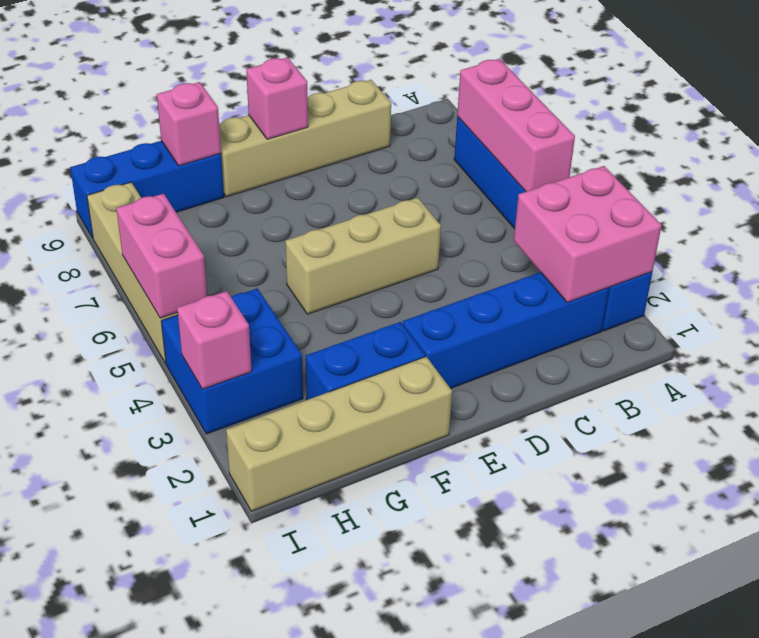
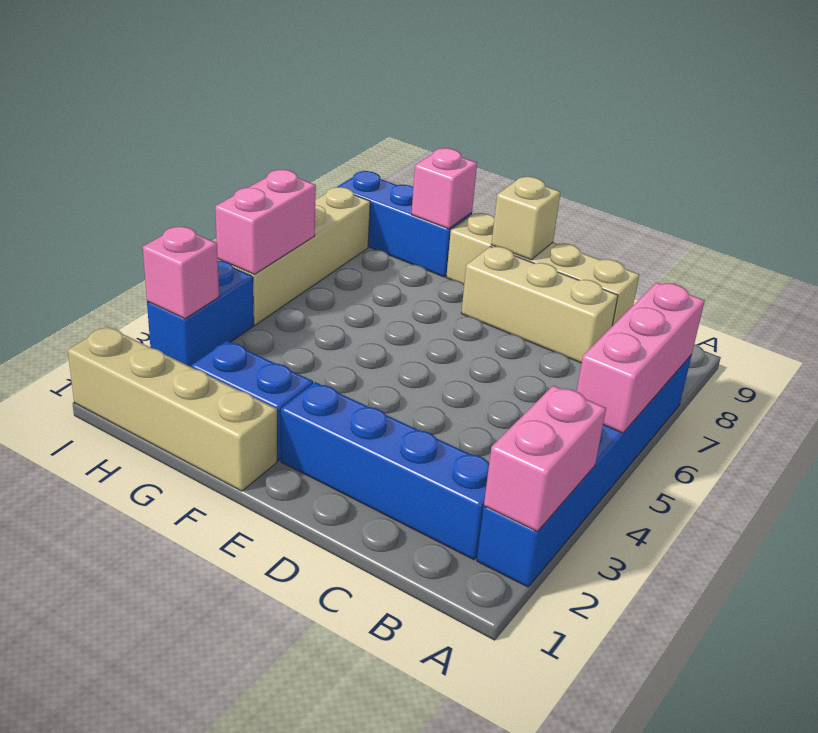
pink brick A2:B3 level 2 -> pink brick A2:A3 level 2
tan brick D5:F5 level 1 -> tan brick C8:E8 level 1
pink brick E9 level 2 -> tan brick E9 level 2
blue brick H3:I4 level 1 -> blue brick I3:I4 level 1

